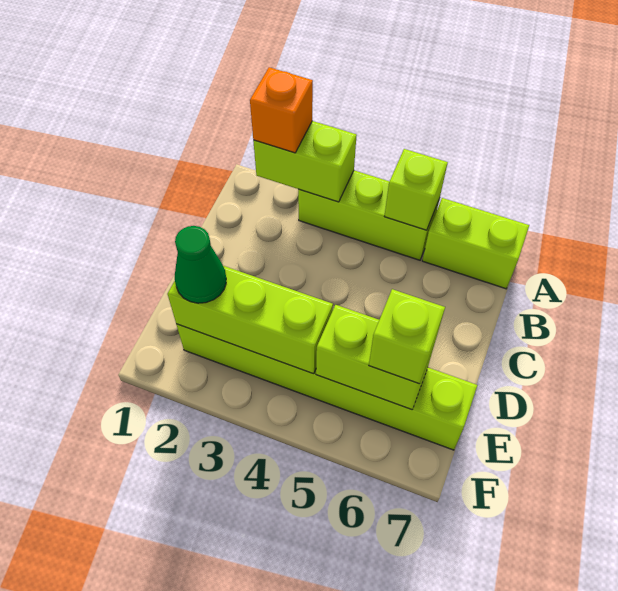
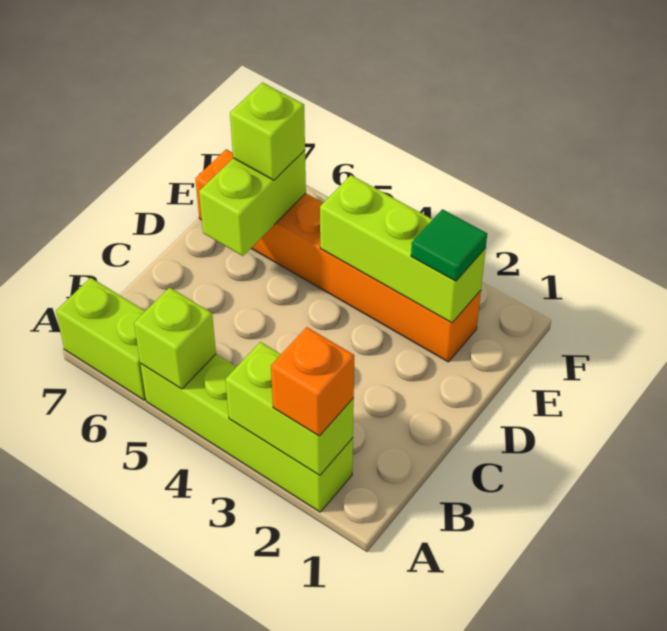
lime brick A3:A5 level 1 -> lime brick A2:A5 level 1
lime brick E2:E7 level 1 -> orange brick E2:E7 level 1
green cone E2 level 3 -> green tile E2 level 3
lime brick E5:E6 level 2 -> lime brick D6:E6 level 2

